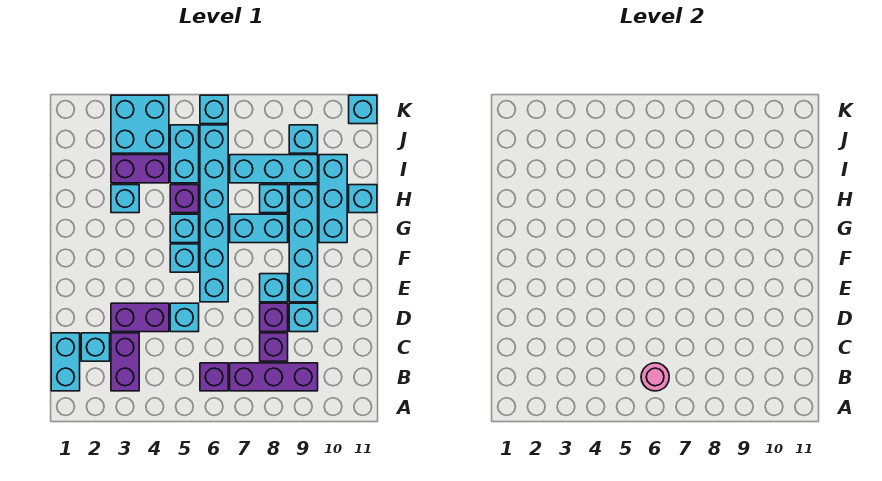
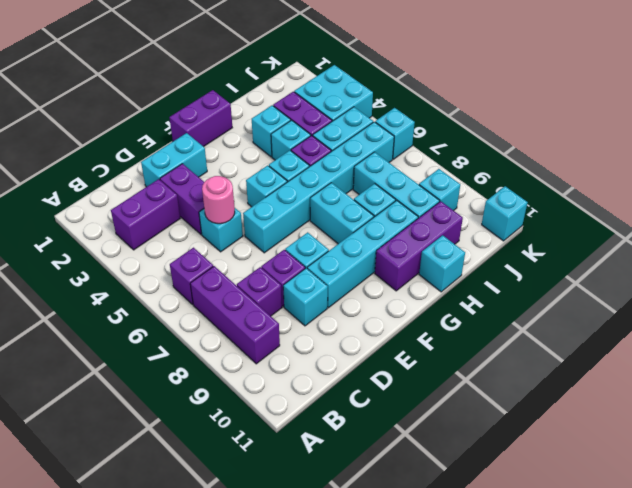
cyan brick B1:C1 level 1 -> cyan brick D2:E2 level 1
pink round brick B6 level 2 -> pink round brick D5 level 2
cyan brick C2 level 1 -> cyan brick H4 level 1
none -> purple brick F1:G1 level 1
cyan brick G10:I10 level 1 -> purple brick G10:I10 level 1

